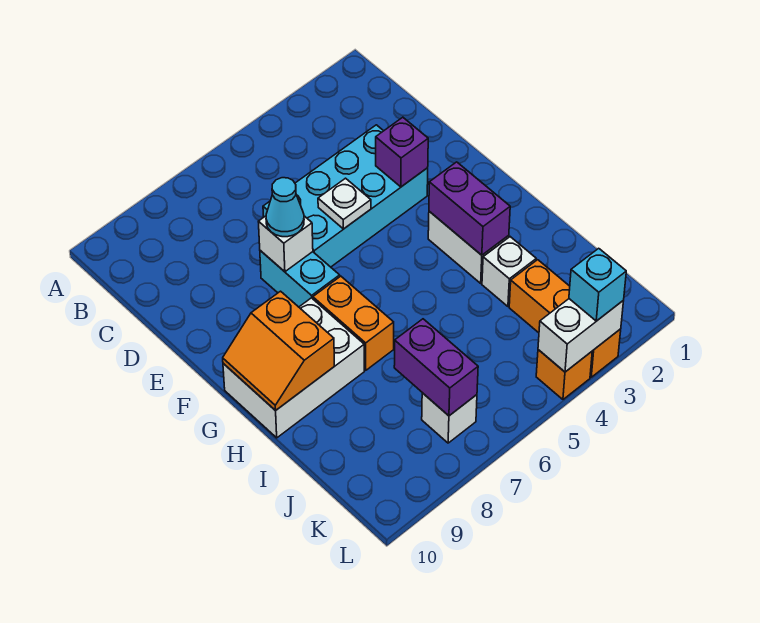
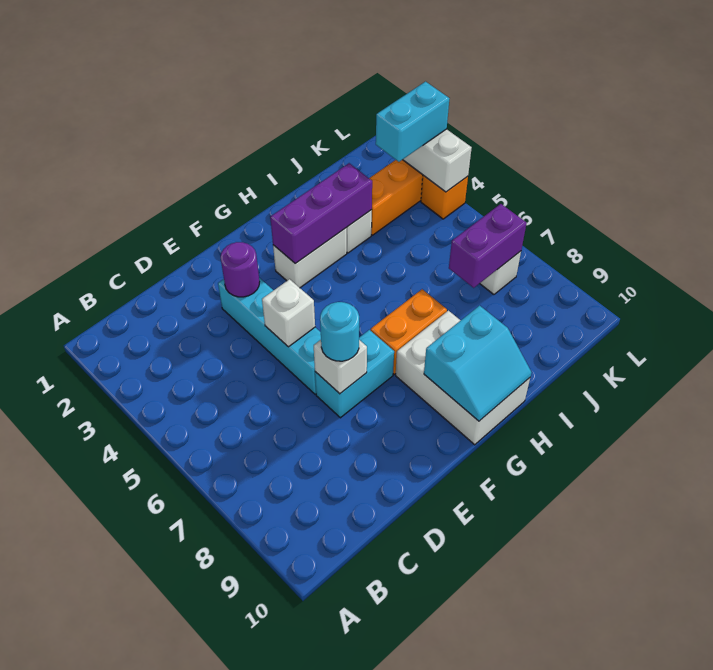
cyan brick D3:E6 level 1 -> cyan brick E3:E6 level 1
purple brick E3 level 2 -> purple round brick E3 level 2
white plate E5 level 2 -> white brick E5 level 2
cyan cone E7 level 3 -> cyan round brick E7 level 3
purple brick G3:H3 level 2 -> purple brick G3:I3 level 2
orange slope G9:H10 level 2 top 9 -> cyan slope G9:H10 level 2 top 9
cyan brick L3 level 3 -> cyan brick K3:L3 level 3

